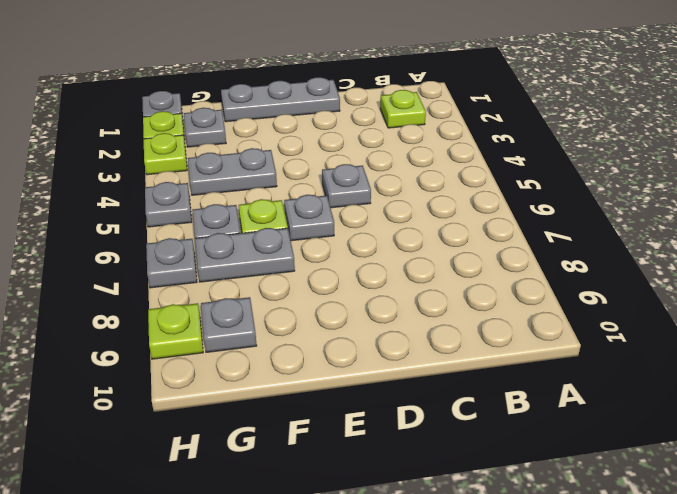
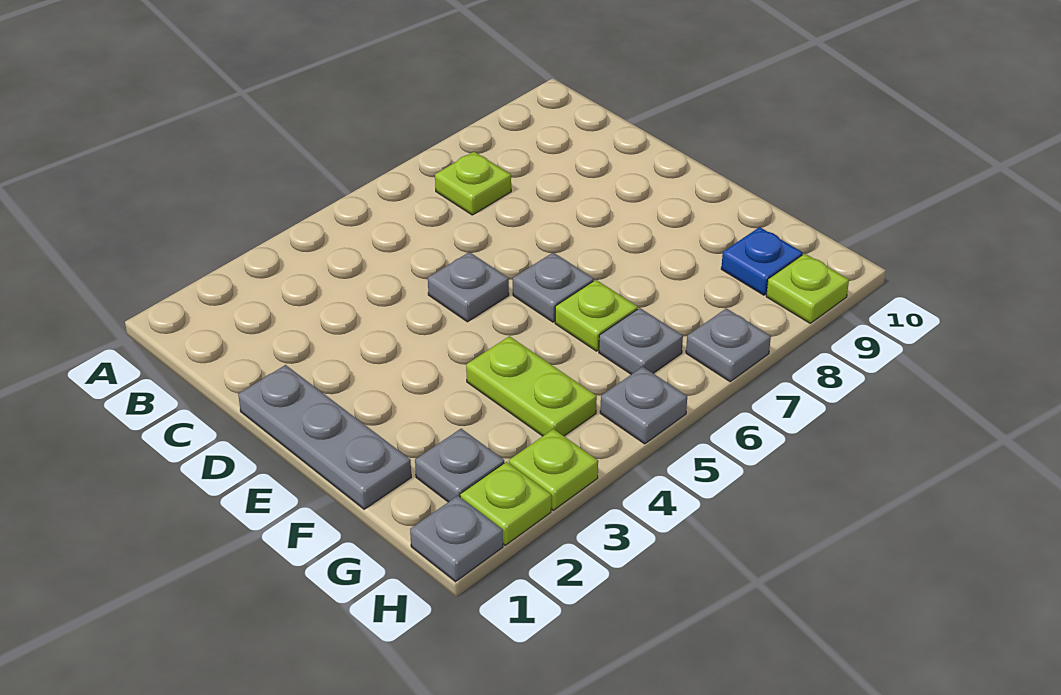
lime plate B2 level 1 -> lime plate B7 level 1
grey plate F4:G4 level 1 -> lime plate F4:G4 level 1
grey plate F7:G7 level 1 -> none
grey plate G9 level 1 -> blue plate G9 level 1

